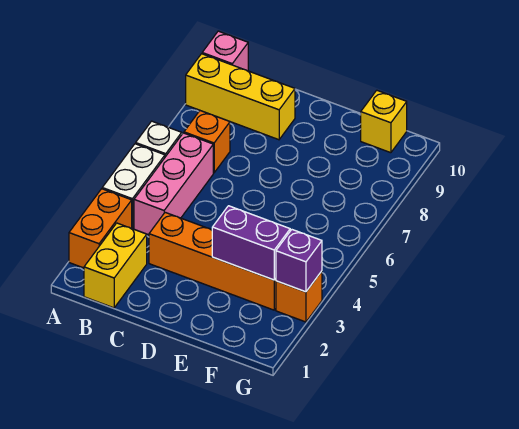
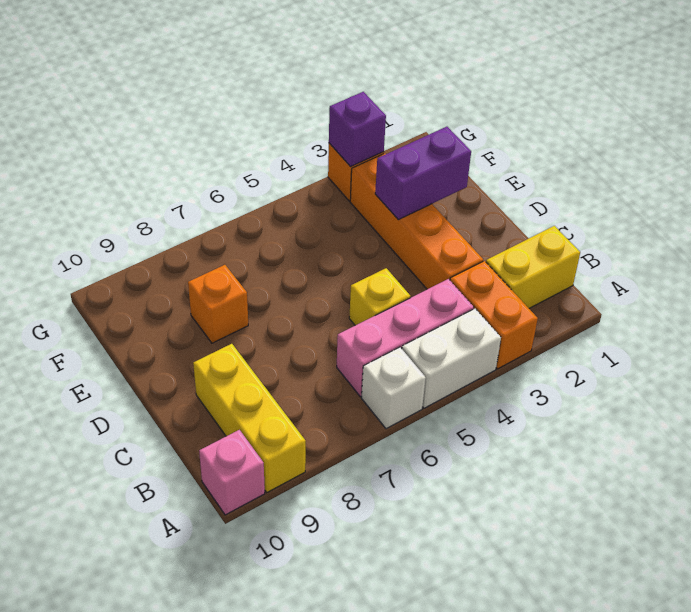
orange brick A2:A3 level 1 -> orange brick A3:B3 level 1
orange brick B7 level 1 -> orange brick E8 level 1
purple brick E3:F3 level 2 -> purple brick E2:E3 level 2
yellow brick F10 level 1 -> yellow brick C5 level 1

